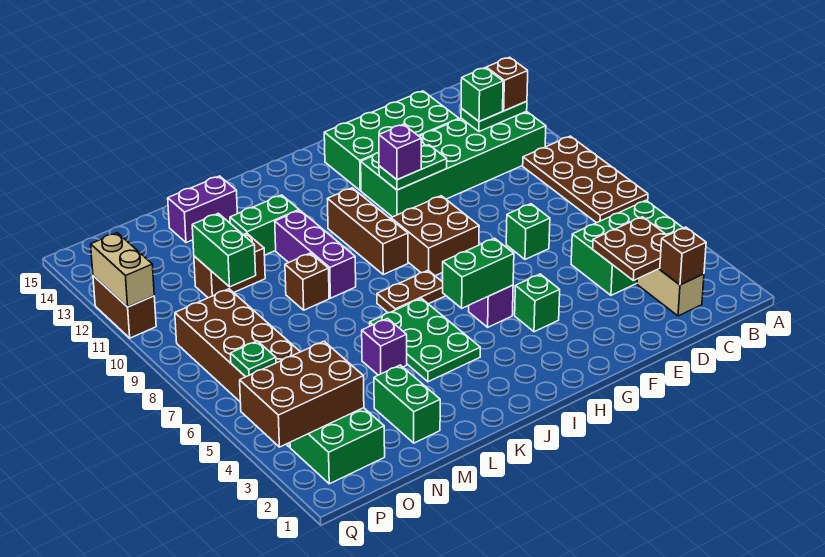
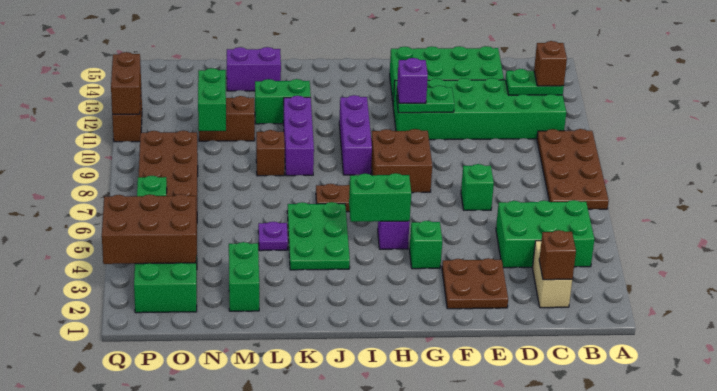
brown plate C3:D4 level 2 -> brown plate E2:F3 level 1
green brick C12 level 3 -> none
brown brick I9:I11 level 1 -> purple brick I9:I11 level 1
purple brick L5 level 1 -> purple plate L5 level 1
tan brick Q11:Q12 level 2 -> brown brick Q11:Q12 level 2

